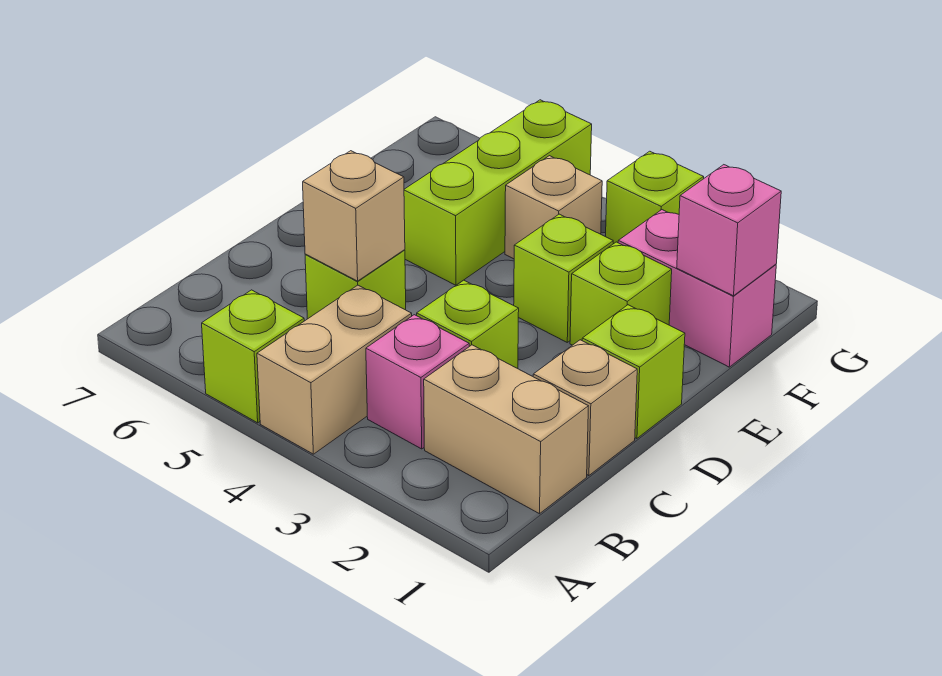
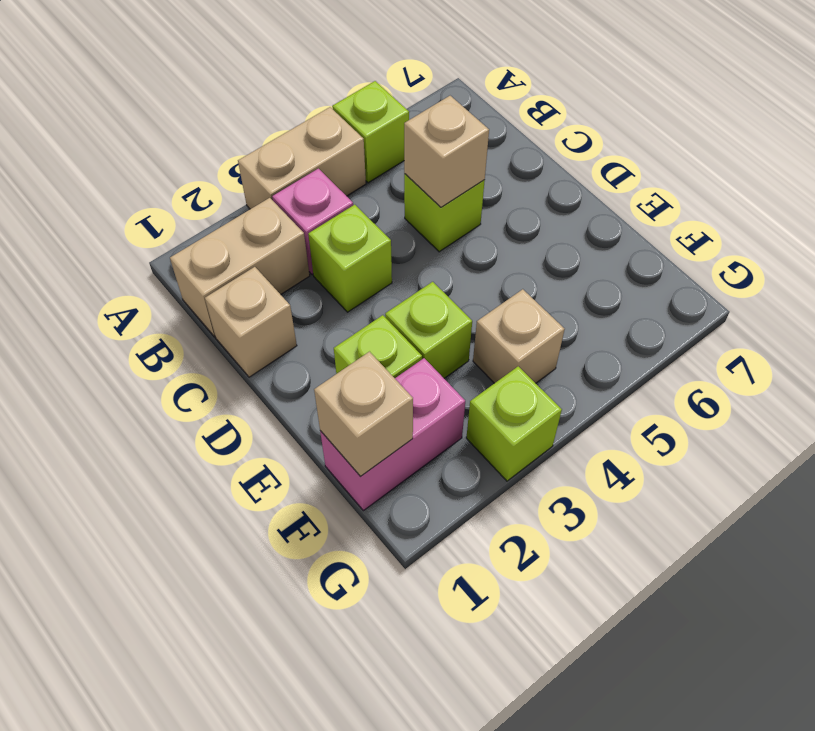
tan brick A4:B4 level 1 -> tan brick A3:A4 level 1
lime brick D1 level 1 -> none
lime brick E5:G5 level 1 -> none
pink brick F1 level 2 -> tan brick F1 level 2

